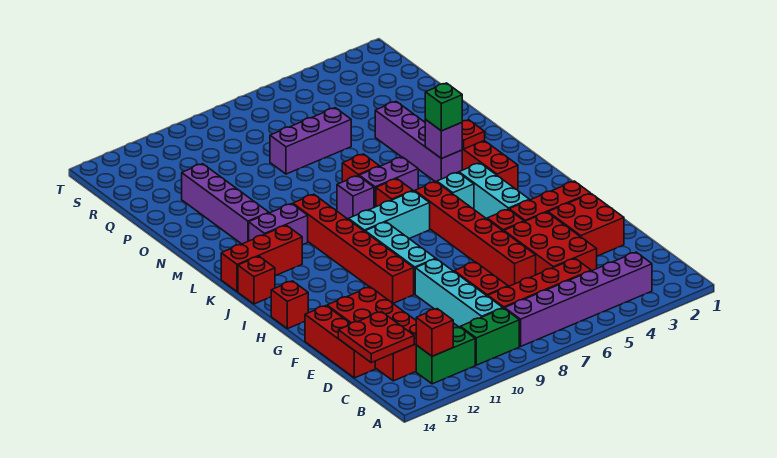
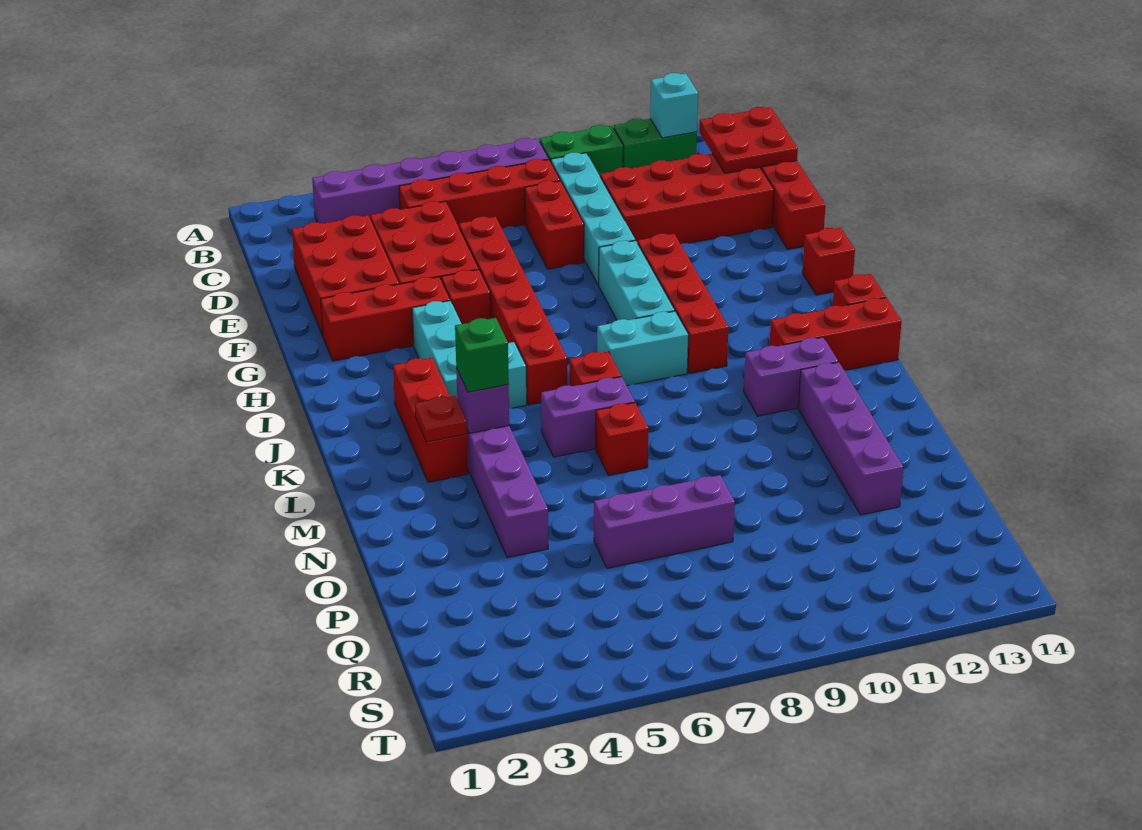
red brick B12 level 2 -> cyan brick B12 level 2
red brick C12:F13 level 1 -> red brick D10:E13 level 1
red brick E2:F3 level 1 -> red brick D2:F3 level 1
red brick G10:L10 level 1 -> red brick G10:J10 level 1
cyan brick J7:J9 level 1 -> cyan brick J8:J9 level 1
purple brick L8 level 1 -> none

